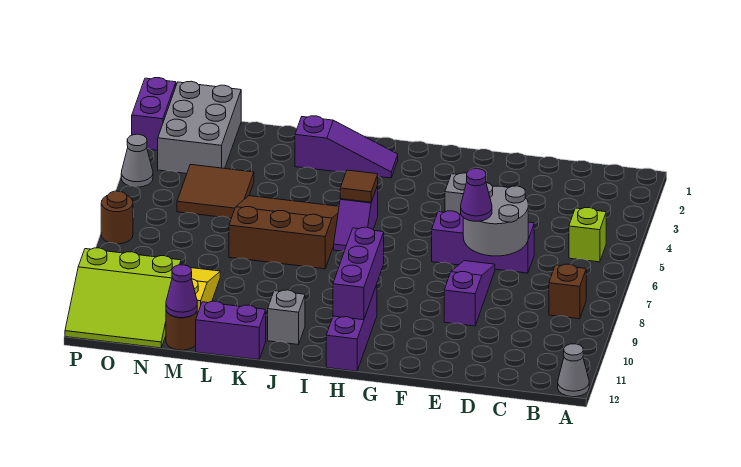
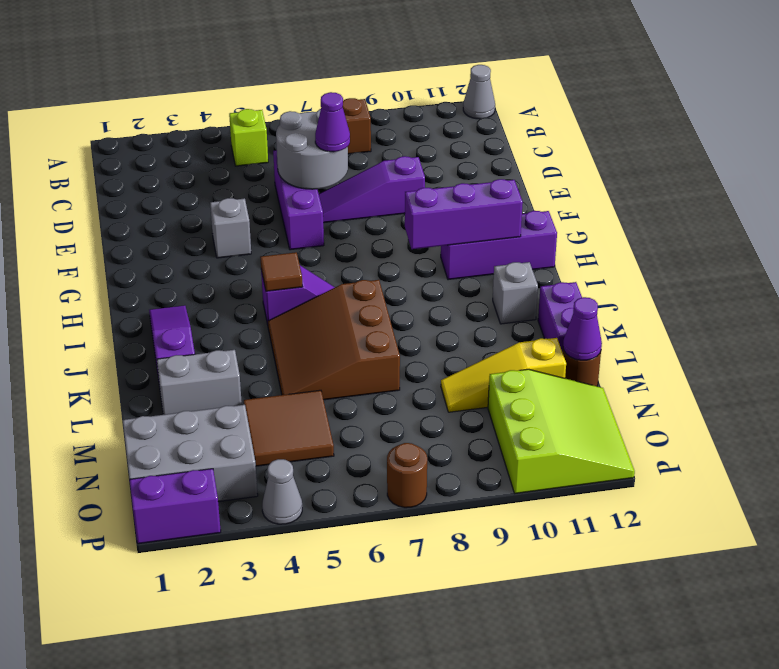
none -> grey brick L2:L3 level 1

